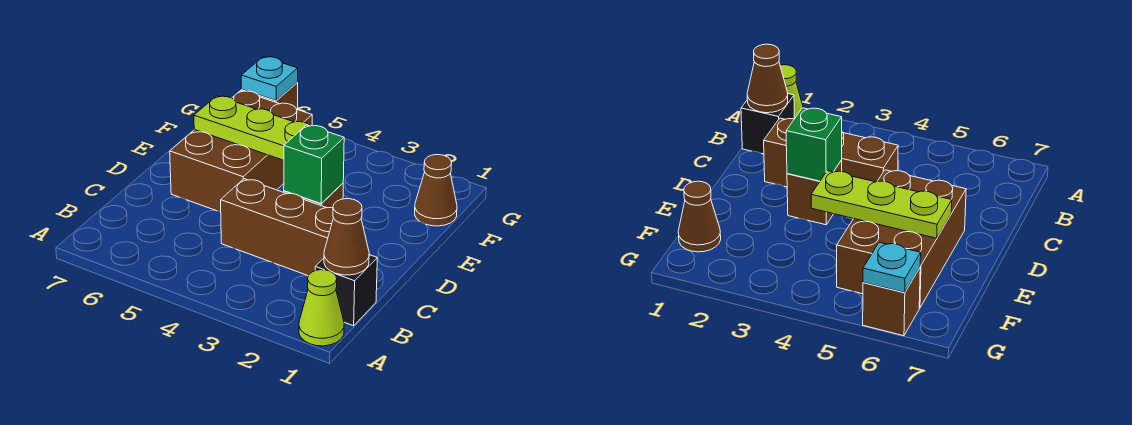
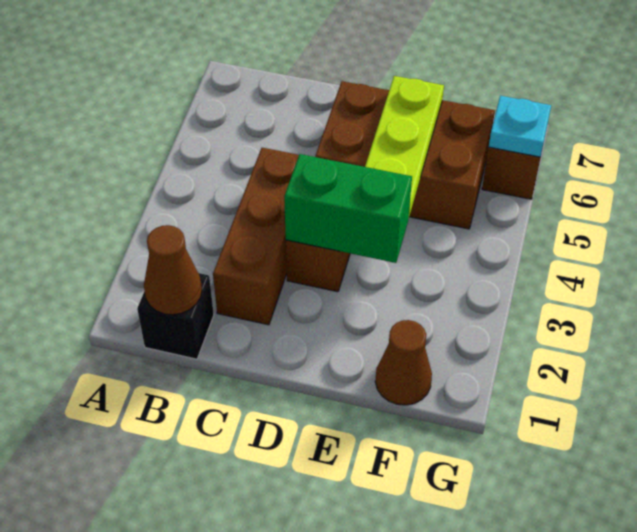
lime cone A1 level 1 -> none
green brick D3 level 2 -> green brick D3:E3 level 2

